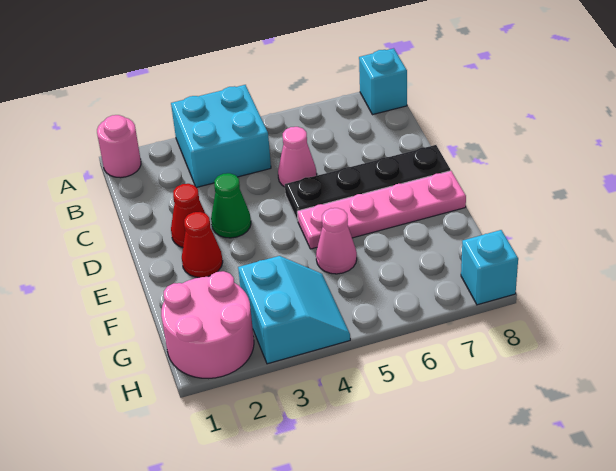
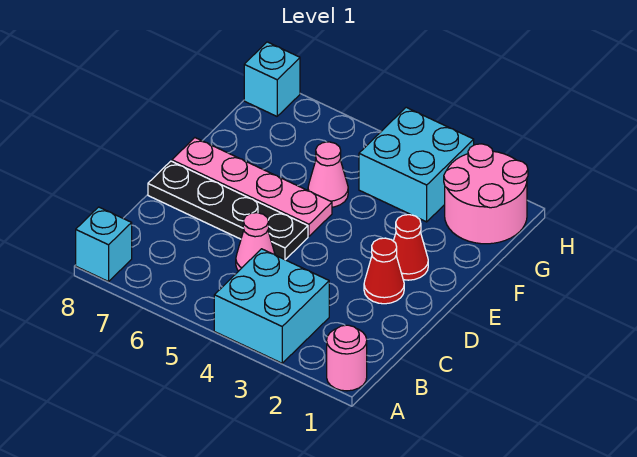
green cone D3 level 1 -> none
cyan slope G3:H4 level 1 top 3 -> cyan brick G3:H4 level 1

